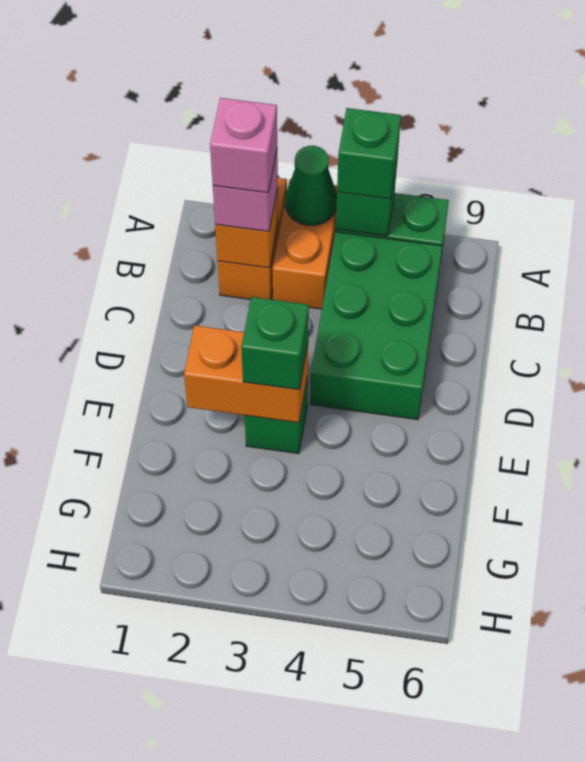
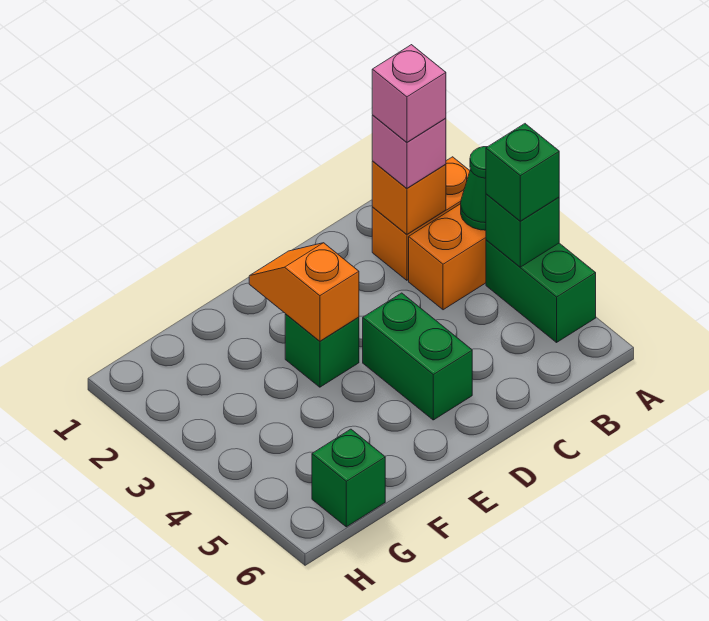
green brick B4:D5 level 1 -> green brick D4:D5 level 1
orange brick E2:E3 level 2 -> orange slope E2:E3 level 2 top 3
green brick E3 level 3 -> green brick G6 level 1

